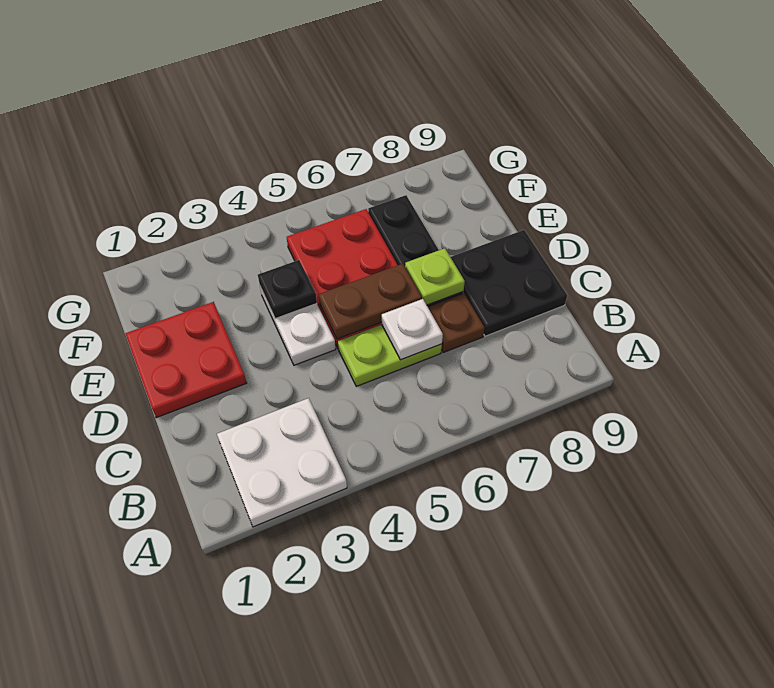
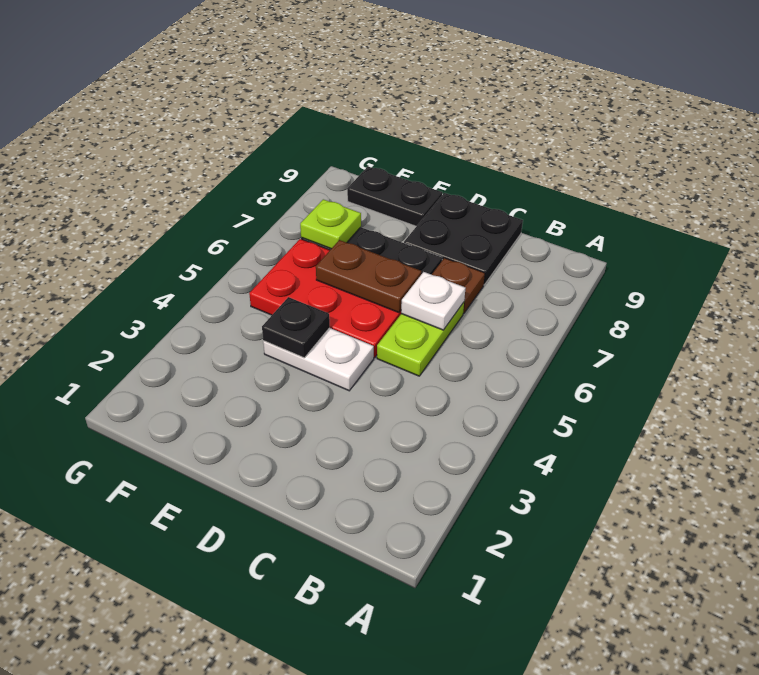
white plate A2:B3 level 1 -> none
red plate D1:E2 level 1 -> none
brown plate D5:D6 level 2 -> brown plate D6:E6 level 2
lime plate D7 level 2 -> lime plate F7 level 2
none -> black plate E9:F9 level 1

